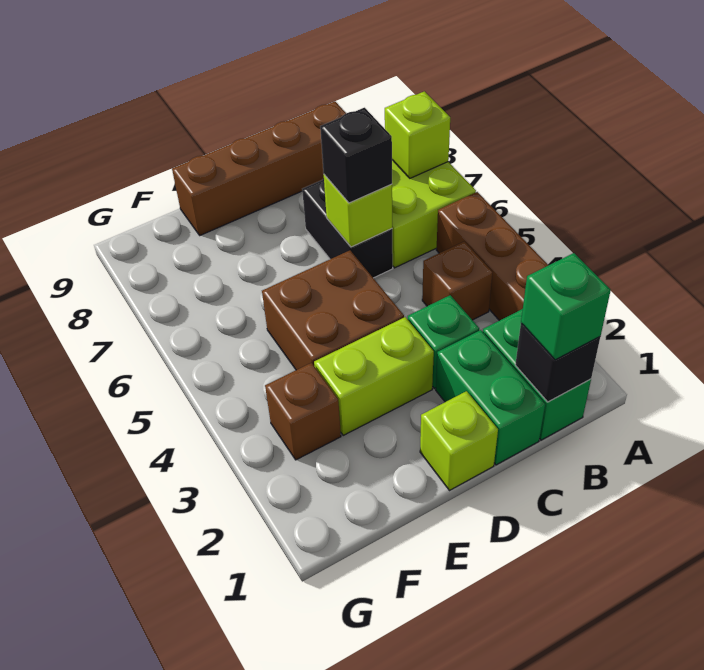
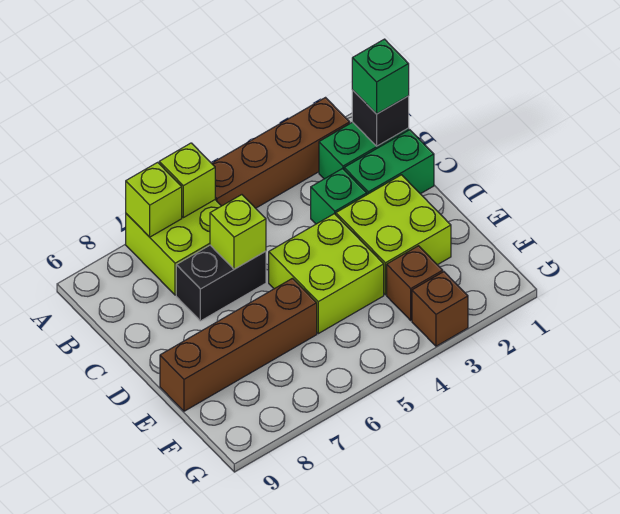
brown brick B4 level 1 -> brown brick G3 level 1
brown brick B9:E9 level 1 -> brown brick E6:E9 level 1
black brick C6 level 3 -> none
lime brick D1 level 1 -> lime brick A6 level 2
lime brick D3:E3 level 1 -> lime brick D2:E3 level 1
brown brick D4:E5 level 1 -> lime brick D4:E5 level 1

